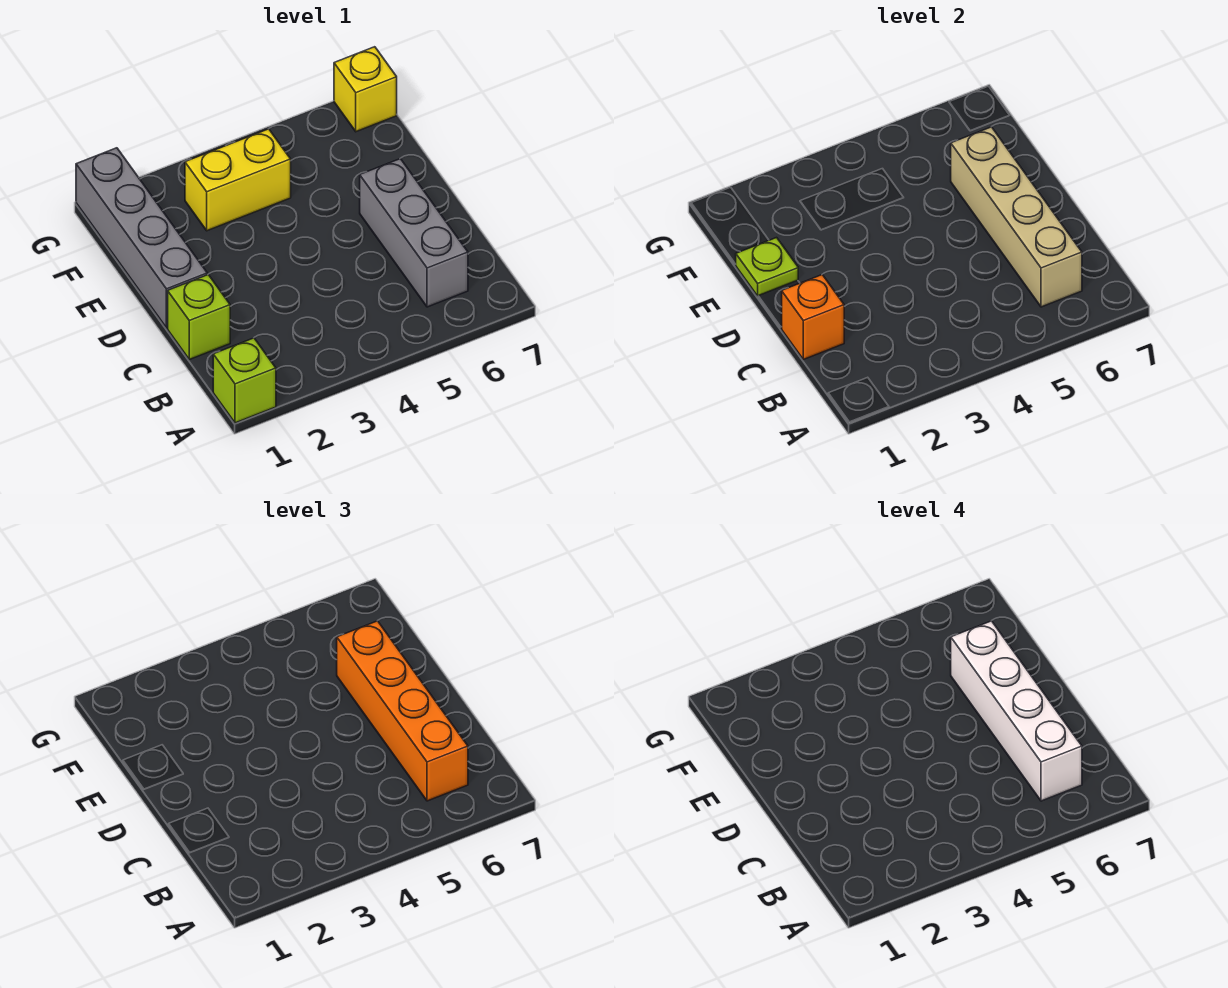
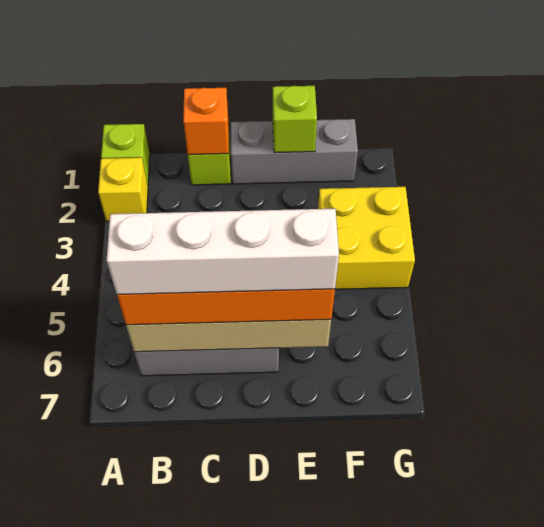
grey brick D1:G1 level 1 -> grey brick D1:F1 level 1
lime plate E1 level 2 -> lime brick E1 level 2
yellow brick F3:F4 level 1 -> yellow brick F3:G4 level 1
yellow brick G7 level 1 -> yellow brick A2 level 1

